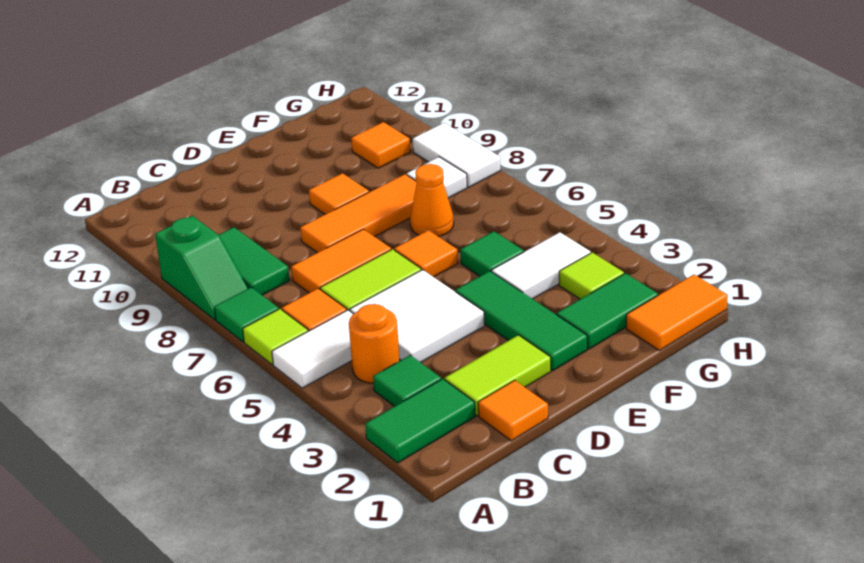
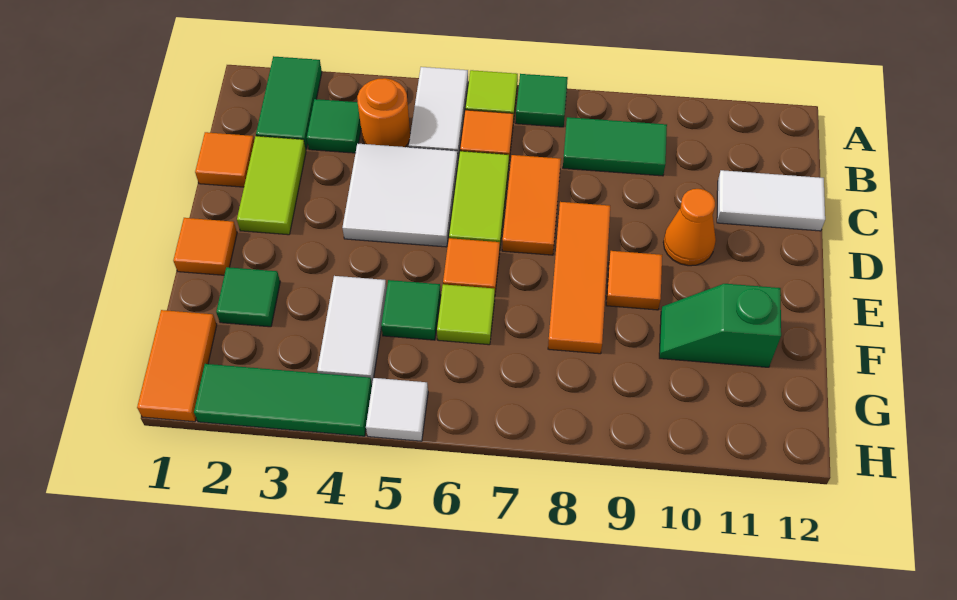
green slope A8:A9 level 1 top 9 -> green slope F10:F11 level 1 top 11
green tile E2:E4 level 1 -> green tile H2:H4 level 1
green tile F2:G2 level 1 -> green tile F2 level 1
orange cone F7 level 1 -> orange cone D10 level 1
lime tile G3 level 1 -> lime tile F6 level 1
white tile G8 level 1 -> white tile H5 level 1
orange tile G10 level 1 -> orange tile E1 level 1
white tile H8:H9 level 1 -> white tile C11:C12 level 1

